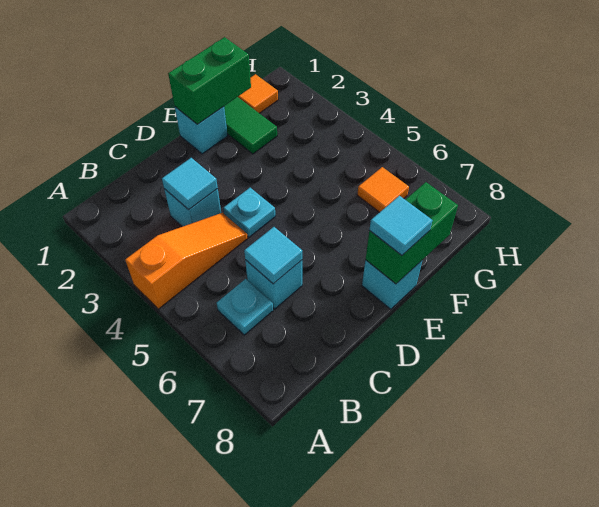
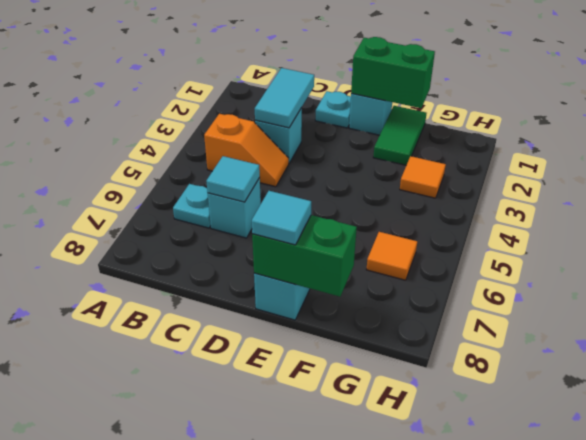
orange slope A4:C4 level 1 top A -> orange slope B4:C4 level 1 top B
cyan tile C3 level 2 -> cyan tile C2:C3 level 2
cyan plate D4 level 1 -> cyan plate D1 level 1
orange tile G1 level 1 -> orange tile G3 level 1

